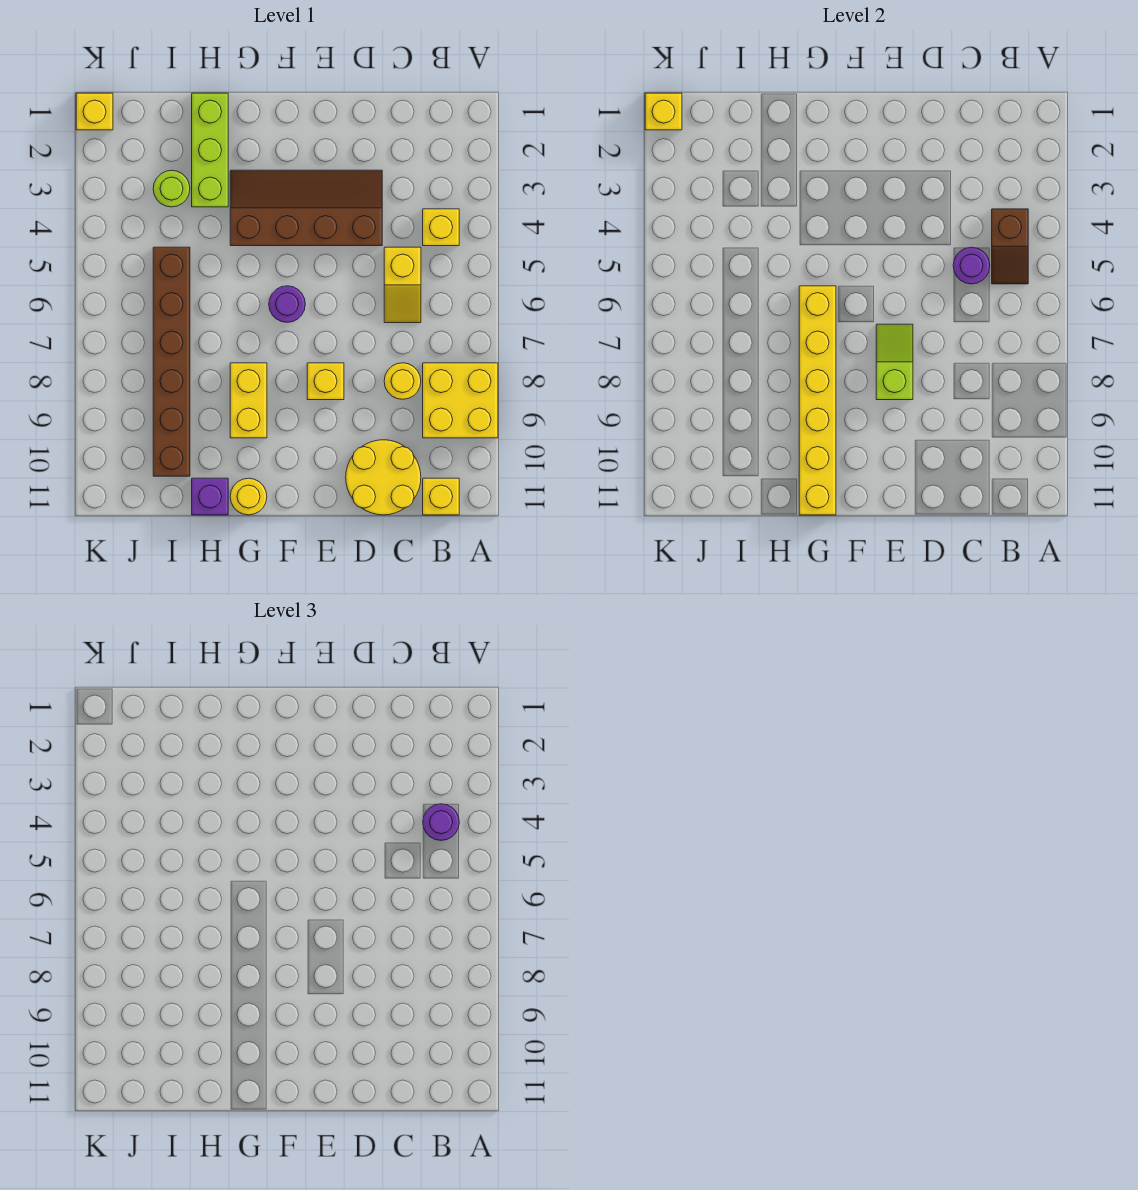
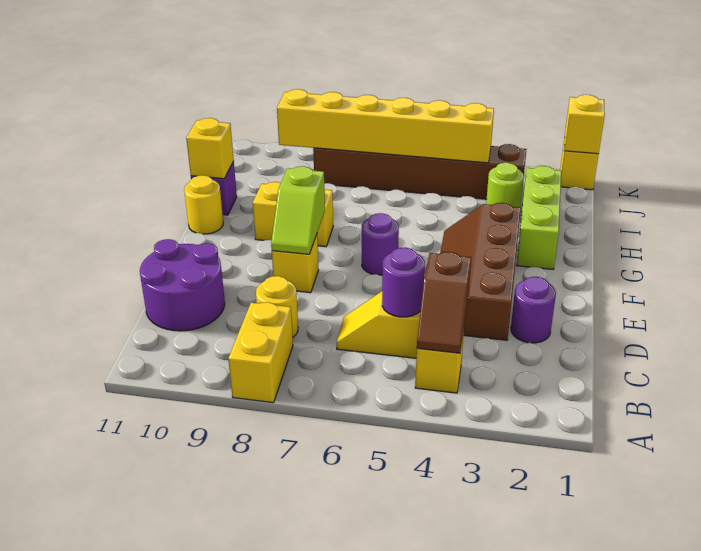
yellow brick A8:B9 level 1 -> yellow brick A8:B8 level 1
brown slope B4:B5 level 2 top 4 -> brown slope B4:C4 level 2 top C
purple round brick B4 level 3 -> purple round brick D2 level 1
yellow brick B11 level 1 -> yellow brick H11 level 2
yellow round brick C10:D11 level 1 -> purple round brick C10:D11 level 1
brown slope D3:G4 level 1 top 4 -> brown slope D3:G4 level 1 top 3
lime slope E7:E8 level 2 top 8 -> lime slope E8:F8 level 2 top F
yellow brick G6:G11 level 2 -> yellow brick J4:J9 level 2
lime brick H1:H3 level 1 -> lime brick G2:I2 level 1
brown brick I5:I10 level 1 -> brown brick J3:J8 level 1

